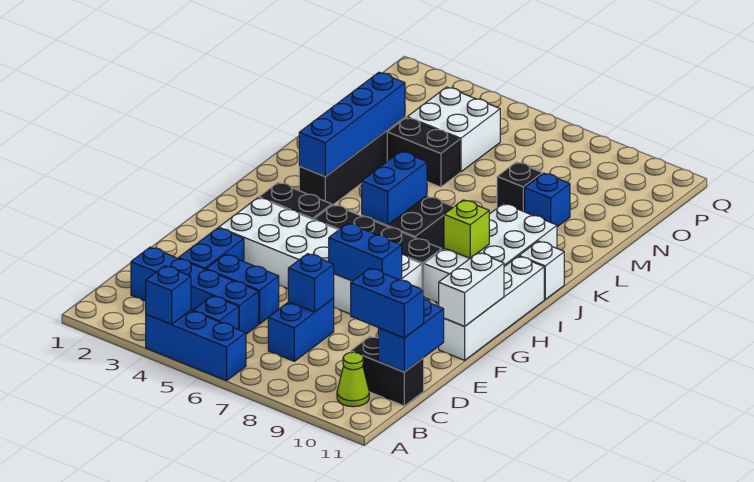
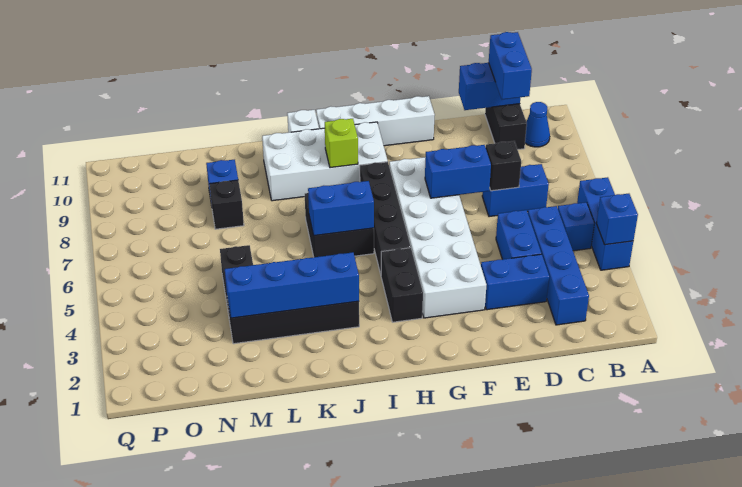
lime cone B10 level 1 -> blue cone B10 level 1
blue brick D7 level 2 -> black brick D7 level 2
blue brick F7:F8 level 2 -> blue brick E7:F7 level 2
white brick F11:G11 level 2 -> none
white brick N4:O5 level 1 -> none

